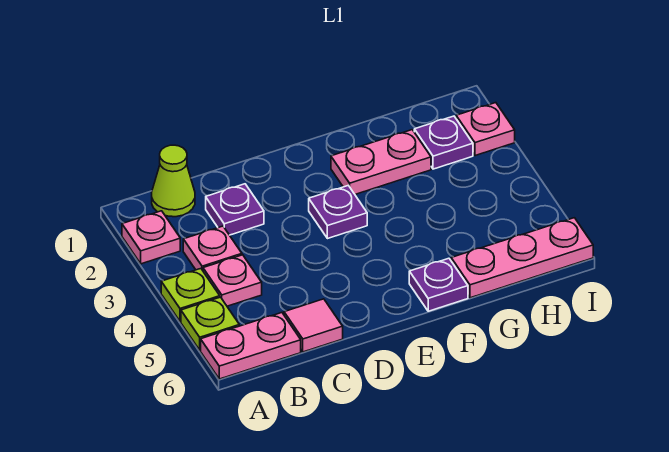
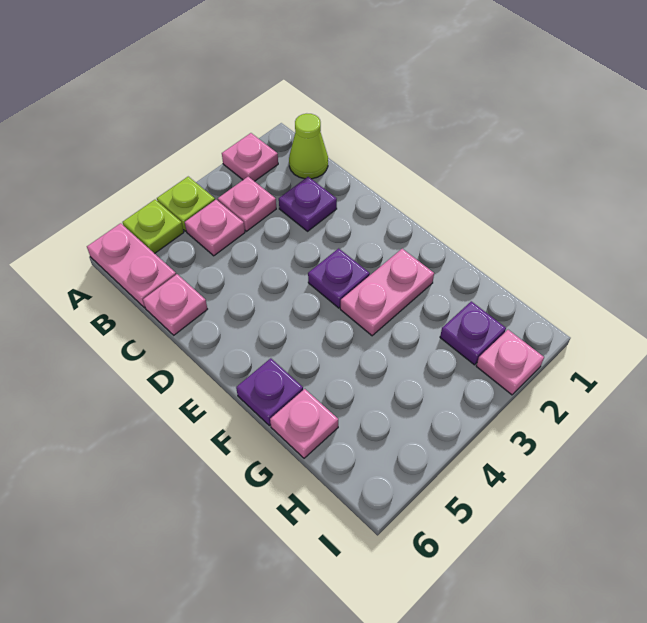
pink tile C6 level 1 -> pink plate C6 level 1
pink plate F2:G2 level 1 -> pink plate F2:F3 level 1
pink plate G6:I6 level 1 -> pink plate G6 level 1

